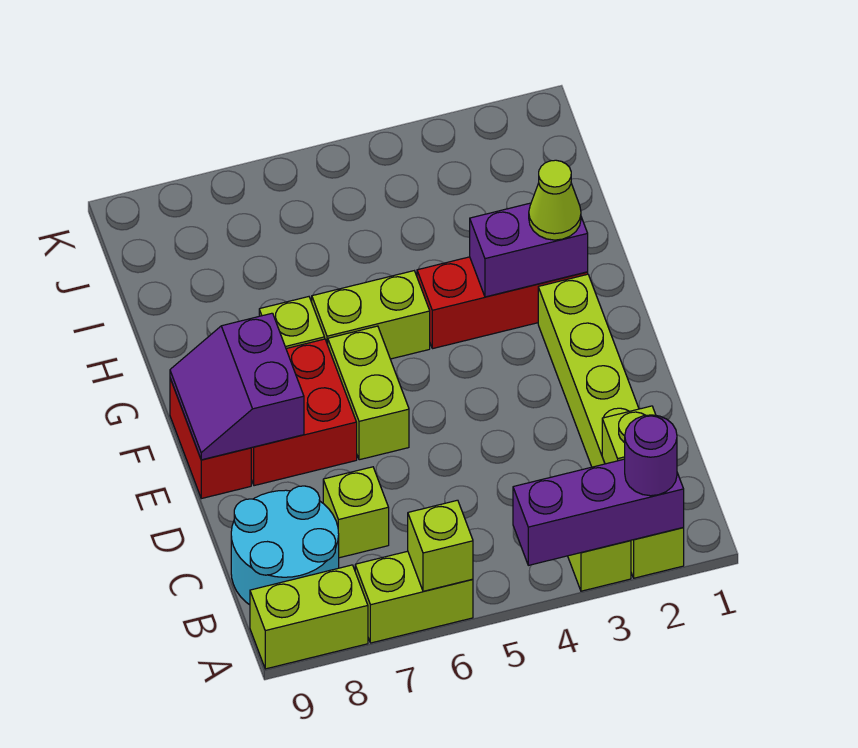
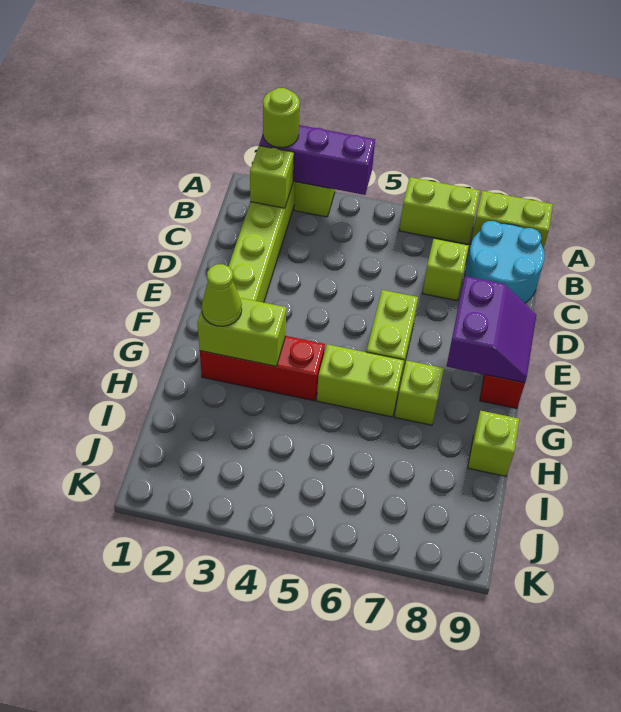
purple round brick A2 level 3 -> lime round brick A2 level 3
lime brick A6 level 2 -> lime brick H9 level 1
red brick E7:F8 level 1 -> none
purple brick G2:G3 level 2 -> lime brick G2:G3 level 2

